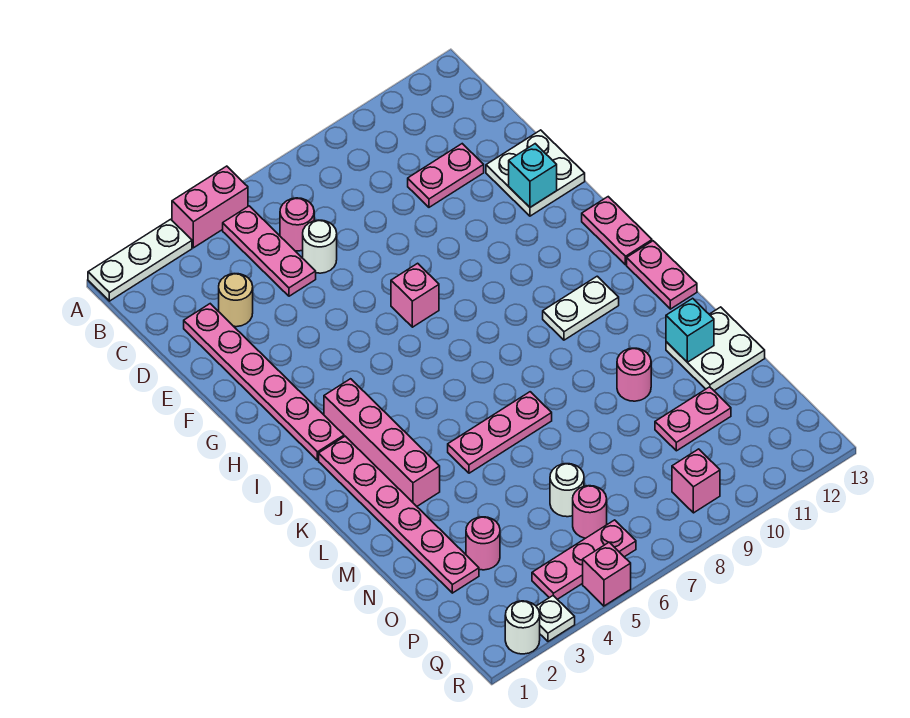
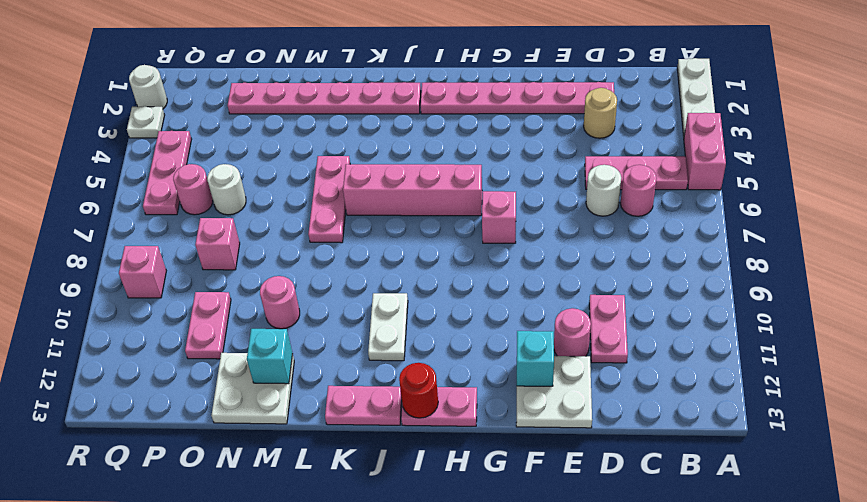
pink brick I3:L3 level 1 -> pink brick H6:K6 level 1
none -> red round brick I13 level 2
pink round brick O3 level 1 -> pink round brick E11 level 1
pink brick R5 level 1 -> pink brick O8 level 1

